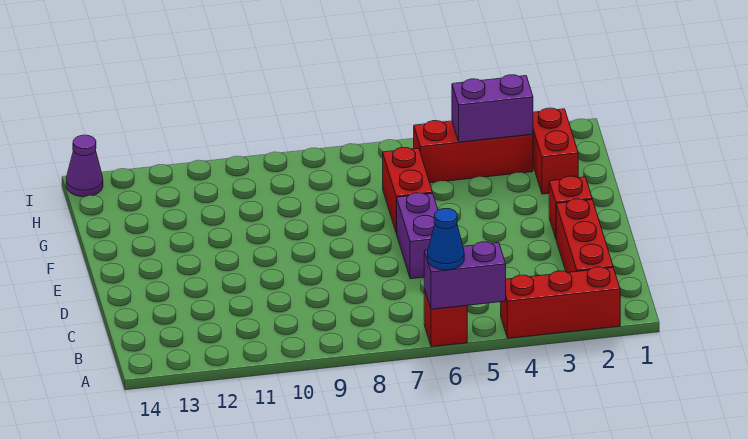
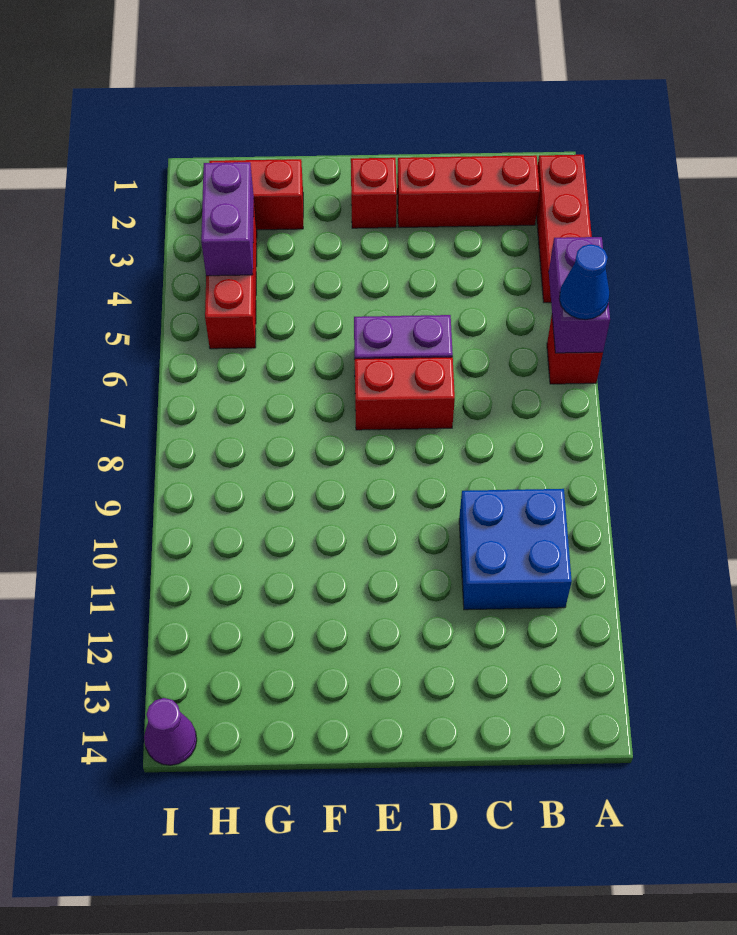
none -> blue brick B10:C11 level 1
red brick F6:G6 level 1 -> red brick D7:E7 level 1

